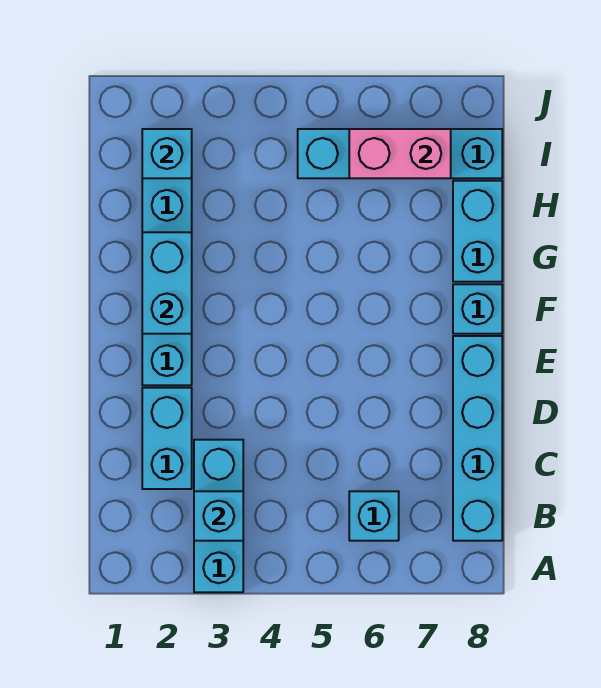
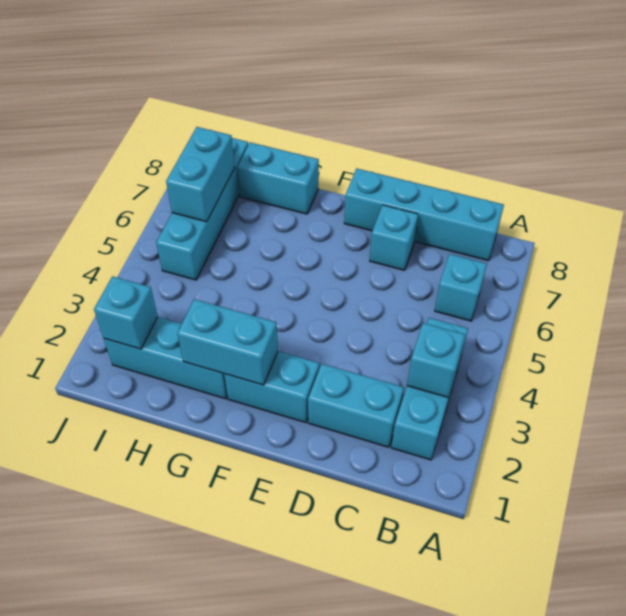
cyan brick A3:C3 level 1 -> cyan brick B2:B4 level 1
cyan brick F8 level 1 -> cyan brick D7 level 1
pink brick I6:I7 level 2 -> cyan brick I6:I7 level 2

